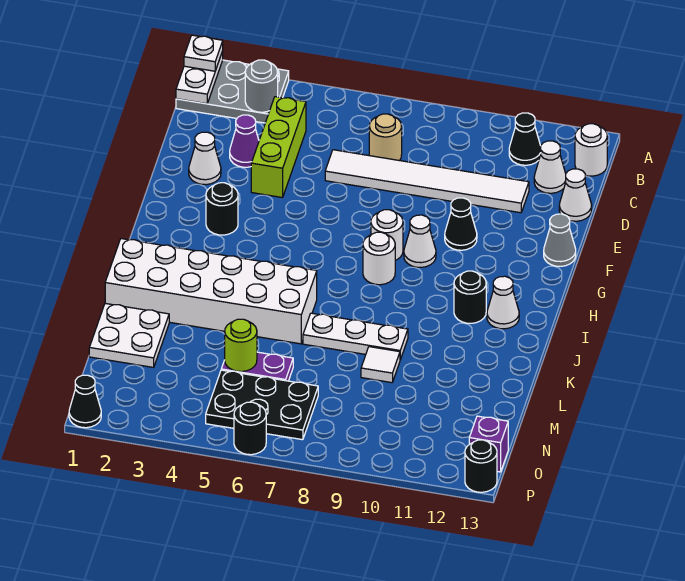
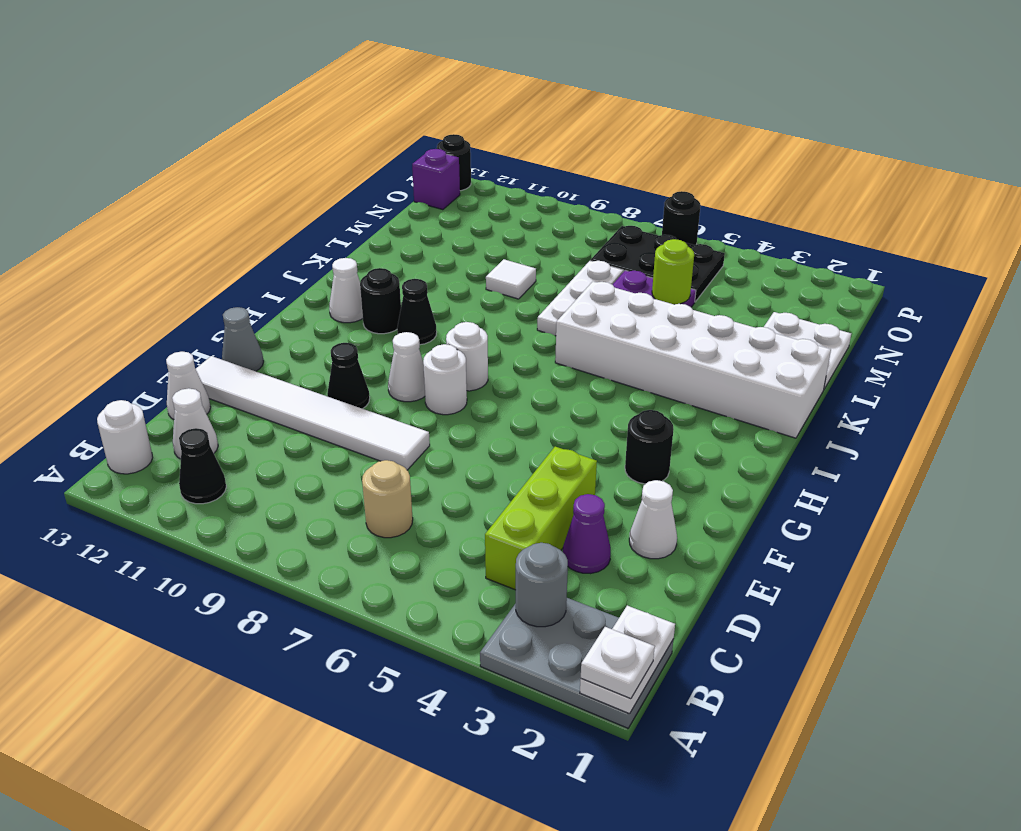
white tile D6:D11 level 1 -> white tile E8:E13 level 1
white plate K7:K9 level 1 -> white plate K7:M7 level 1
black cone P1 level 1 -> black cone I10 level 1

